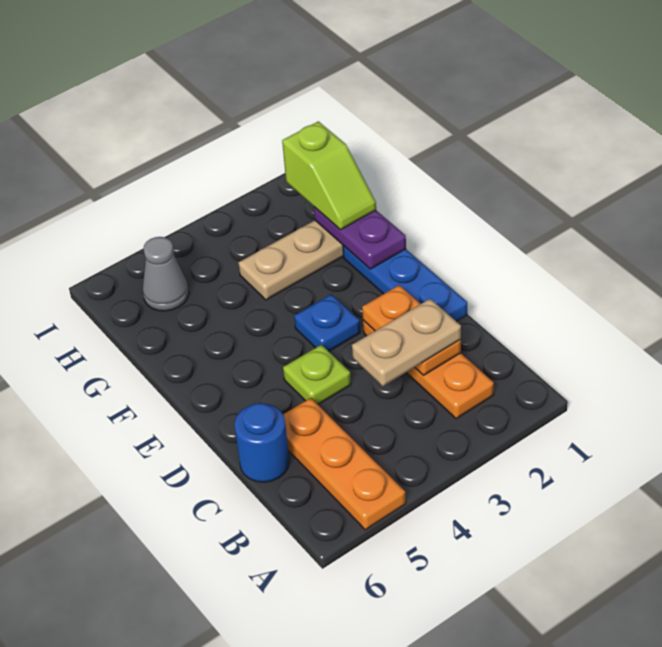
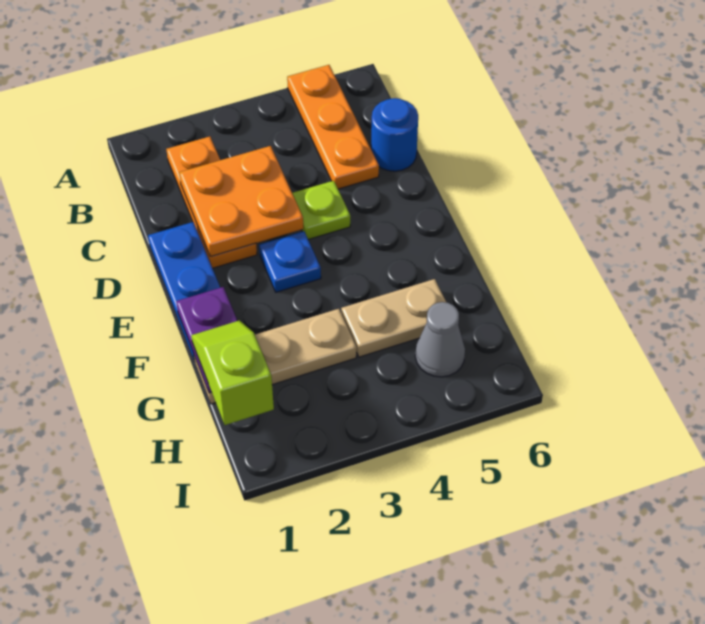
orange plate C2:D2 level 2 -> orange plate C2:D3 level 2
tan plate C2:C3 level 3 -> tan plate G4:G5 level 1

